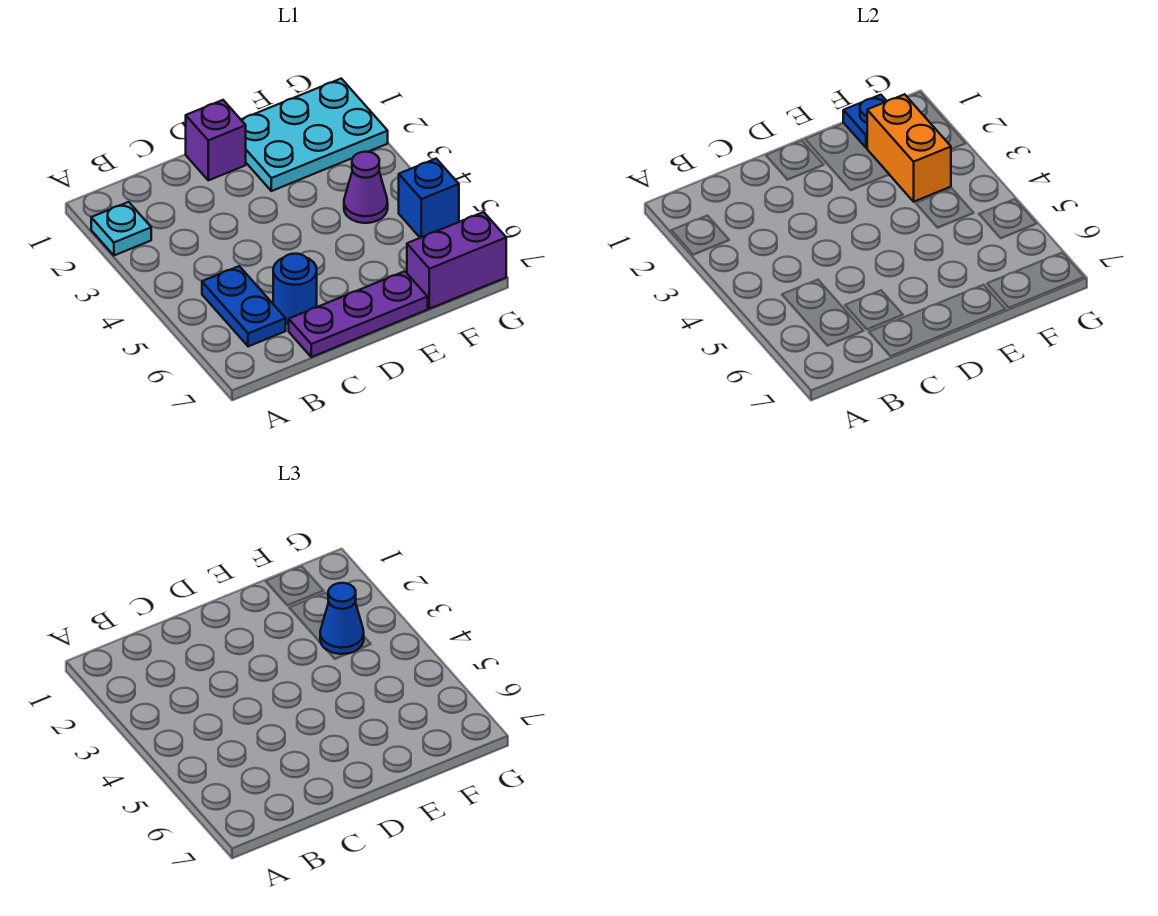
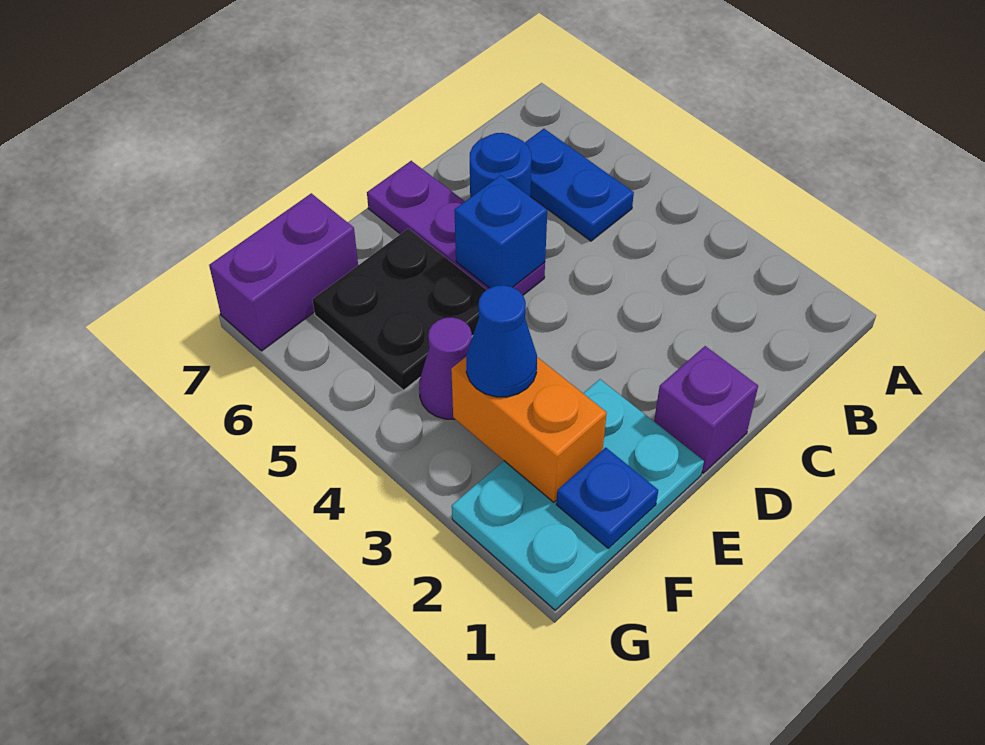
cyan plate A2 level 1 -> none
purple plate C7:E7 level 1 -> purple plate D5:D7 level 1
none -> black plate E5:F6 level 1
blue brick G5 level 1 -> blue brick D5 level 2

